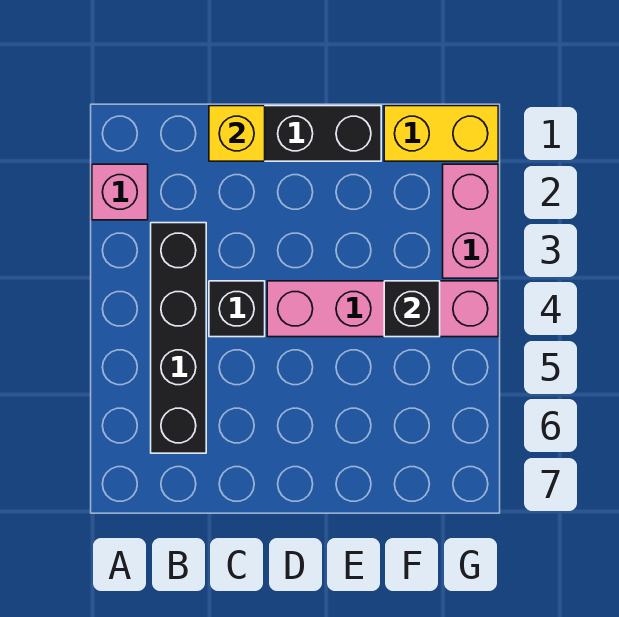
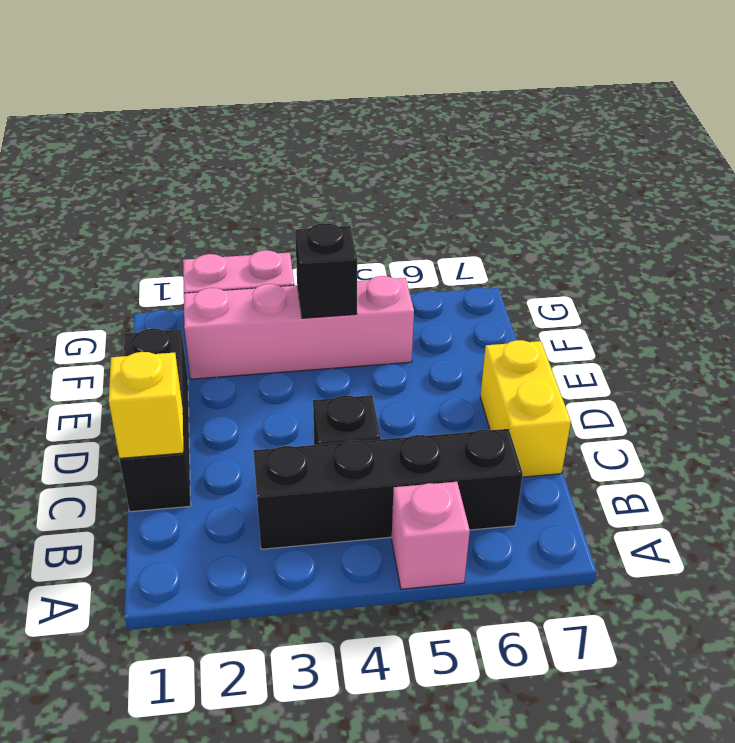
pink brick A2 level 1 -> pink brick A5 level 1
pink brick D4:G4 level 1 -> pink brick F2:F5 level 1
yellow brick F1:G1 level 1 -> yellow brick C7:D7 level 1

